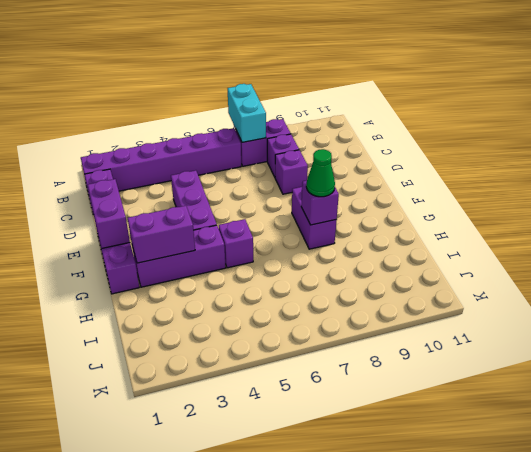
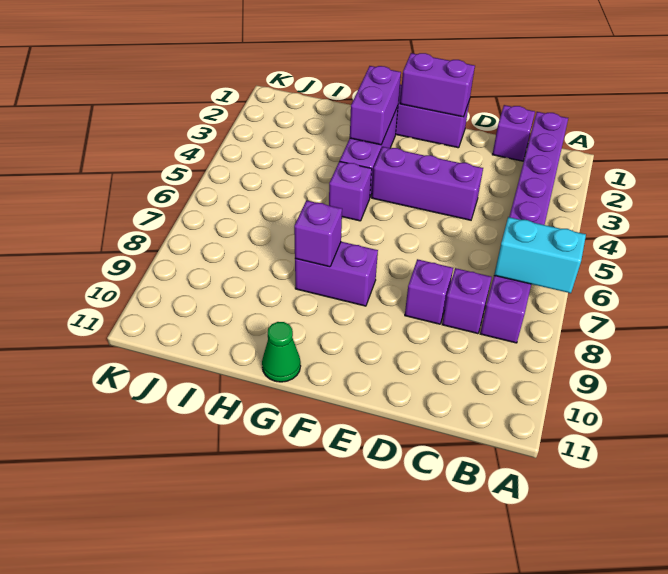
green cone G8 level 3 -> green cone G11 level 1

